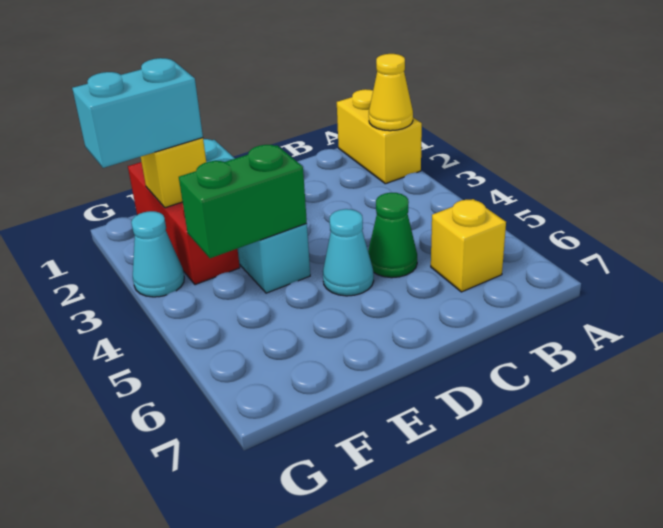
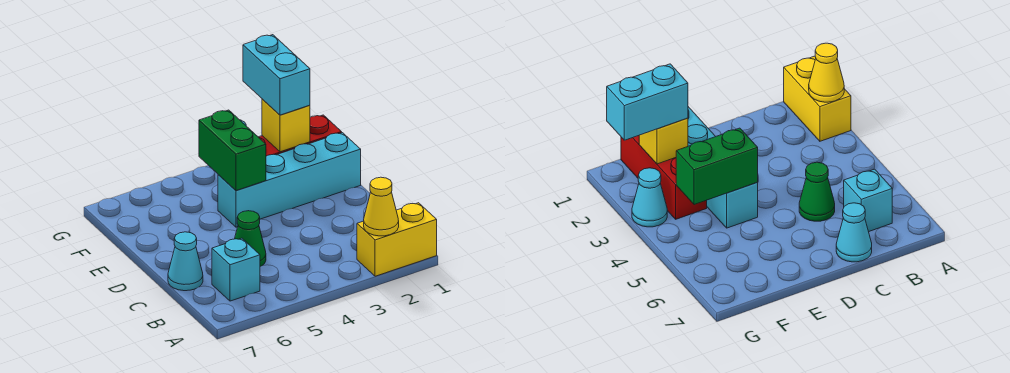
yellow brick B6 level 1 -> cyan brick B6 level 1
cyan cone D5 level 1 -> cyan cone C7 level 1

